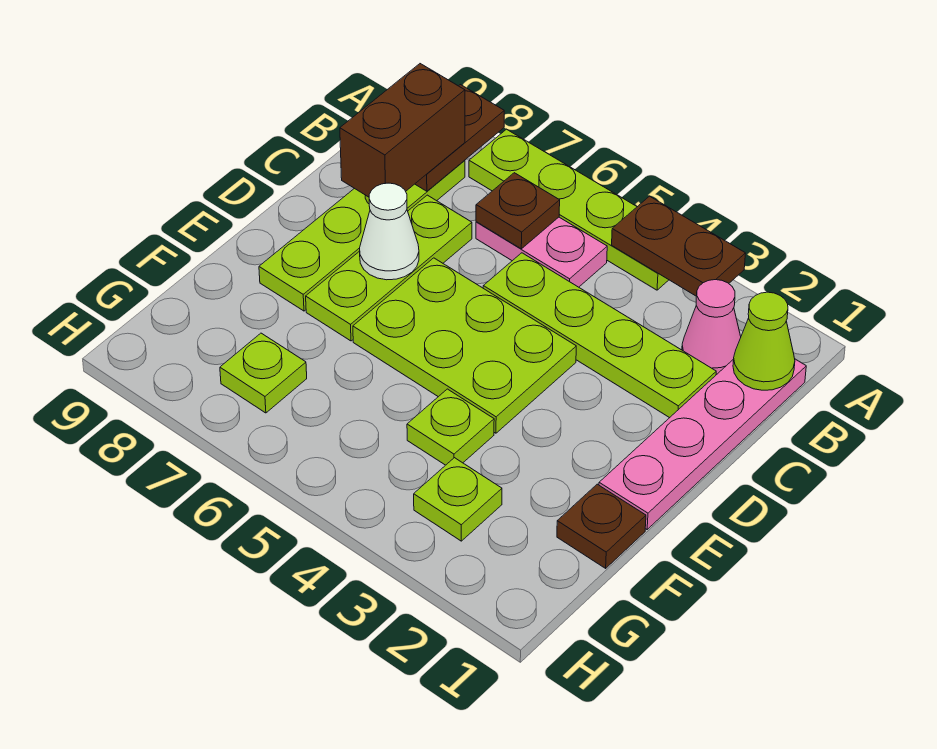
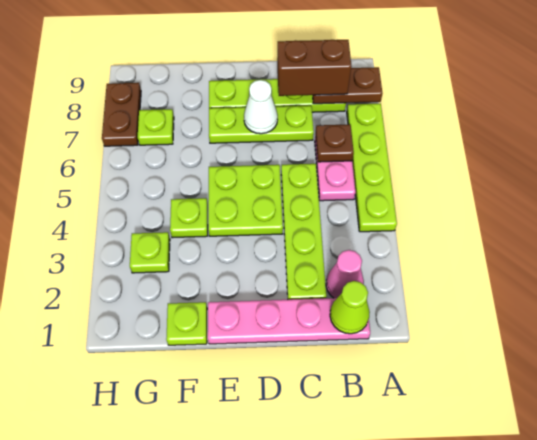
brown plate A3:A4 level 2 -> brown plate H7:H8 level 1
lime plate D4:E6 level 1 -> lime plate D4:E5 level 1
brown plate F1 level 1 -> lime plate F1 level 1

